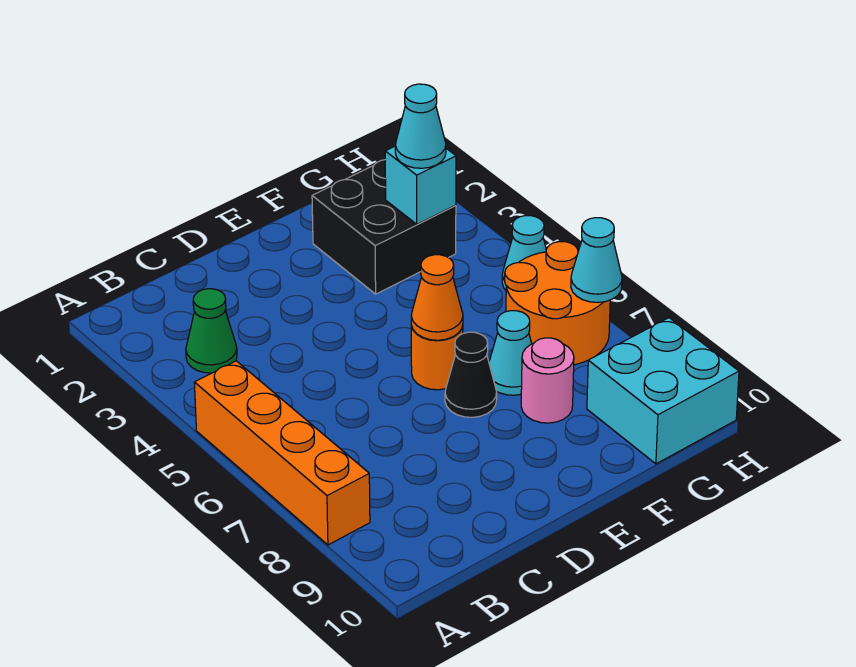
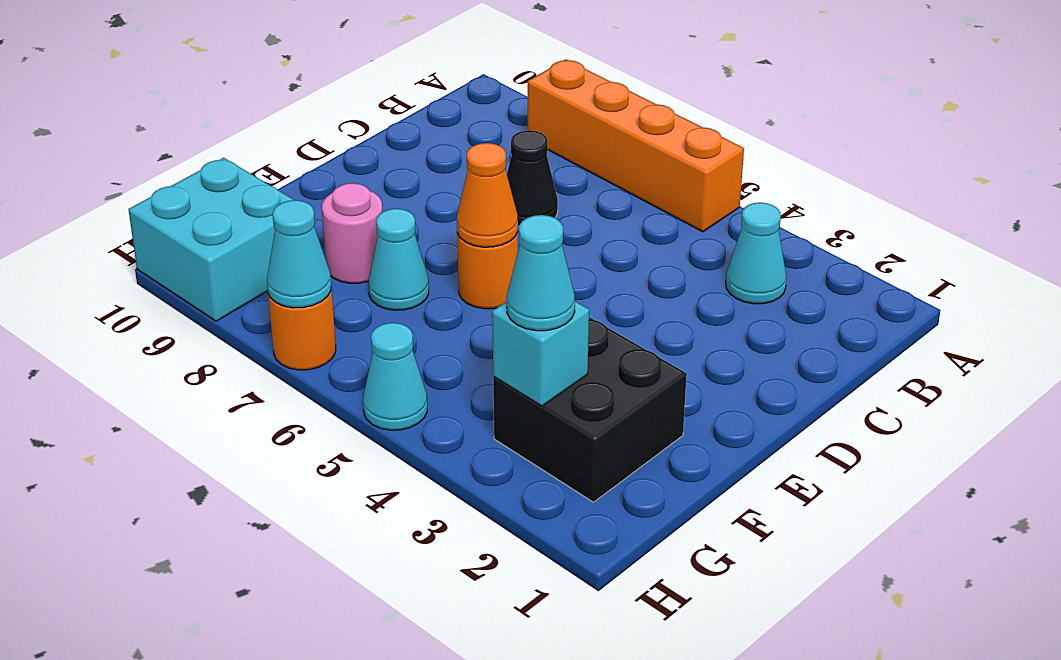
green cone B3 level 1 -> cyan cone B3 level 1
black cone E7 level 1 -> black cone C7 level 1
orange round brick G6:H7 level 1 -> orange round brick H7 level 1

